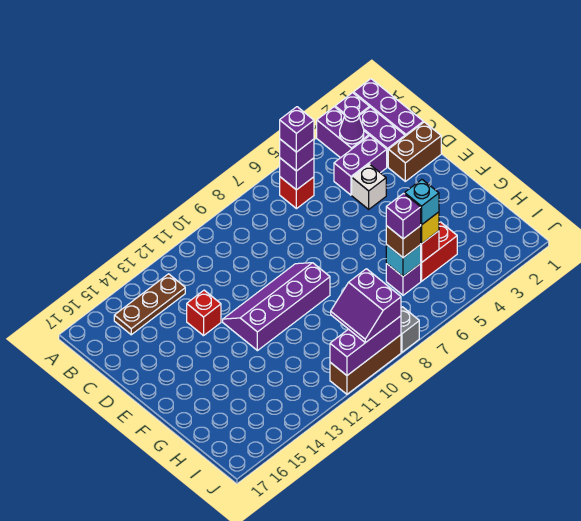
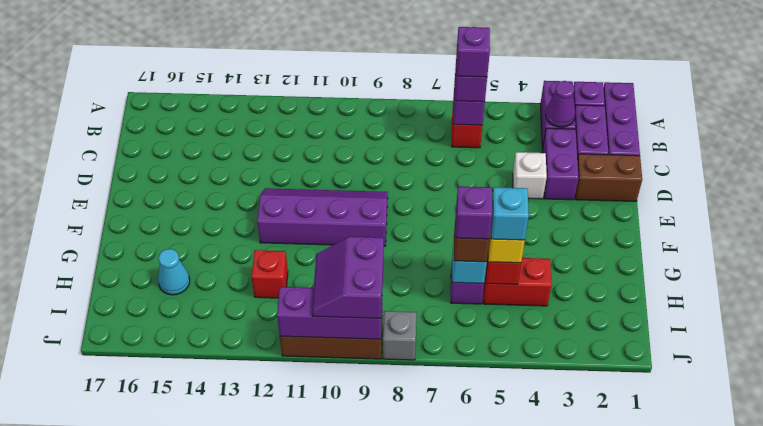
brown plate B13:B15 level 1 -> none
purple brick C3:C4 level 1 -> purple brick C3:D3 level 1
red brick D13 level 1 -> red brick H12 level 1
none -> cyan cone H15 level 1

